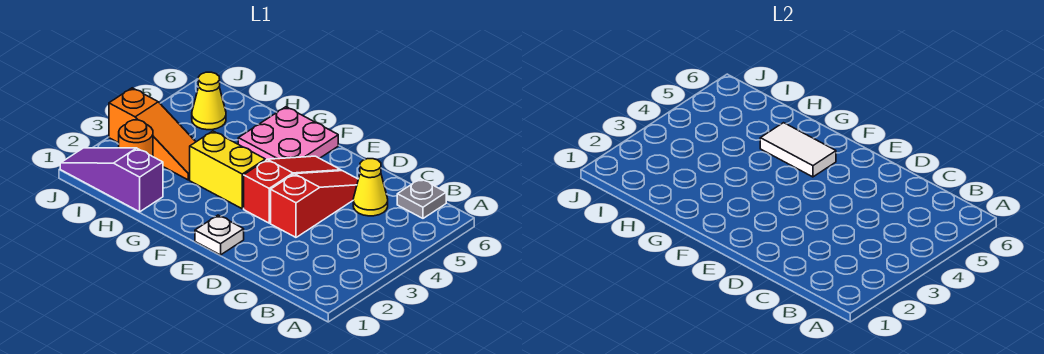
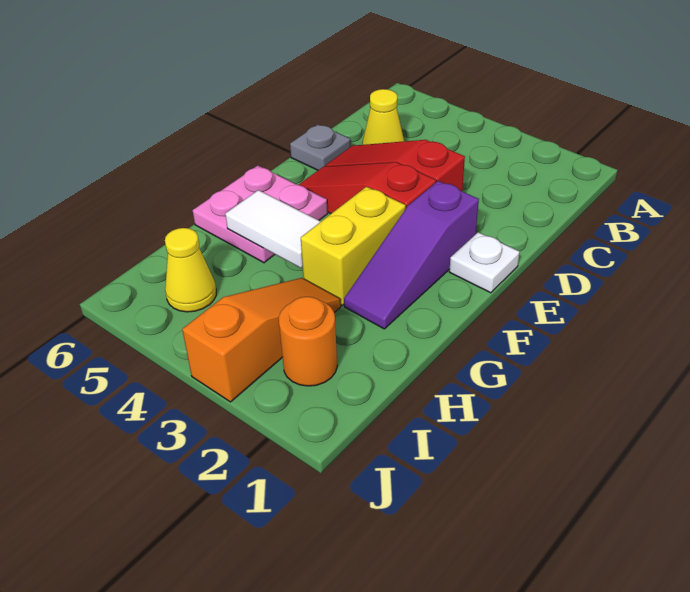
grey plate B6 level 1 -> grey plate D6 level 1
white tile F5:G5 level 2 -> white tile G4:G5 level 2
purple slope H1:J1 level 1 top H -> purple slope E2:G2 level 1 top E

